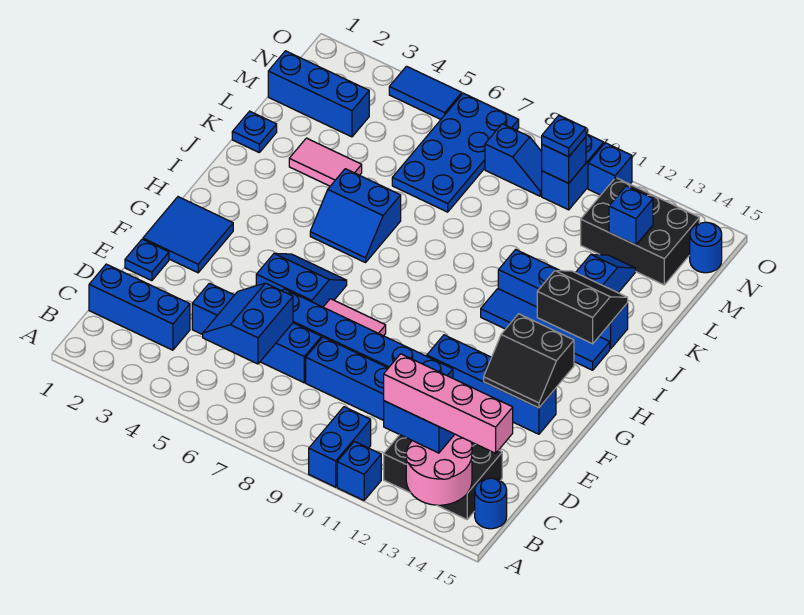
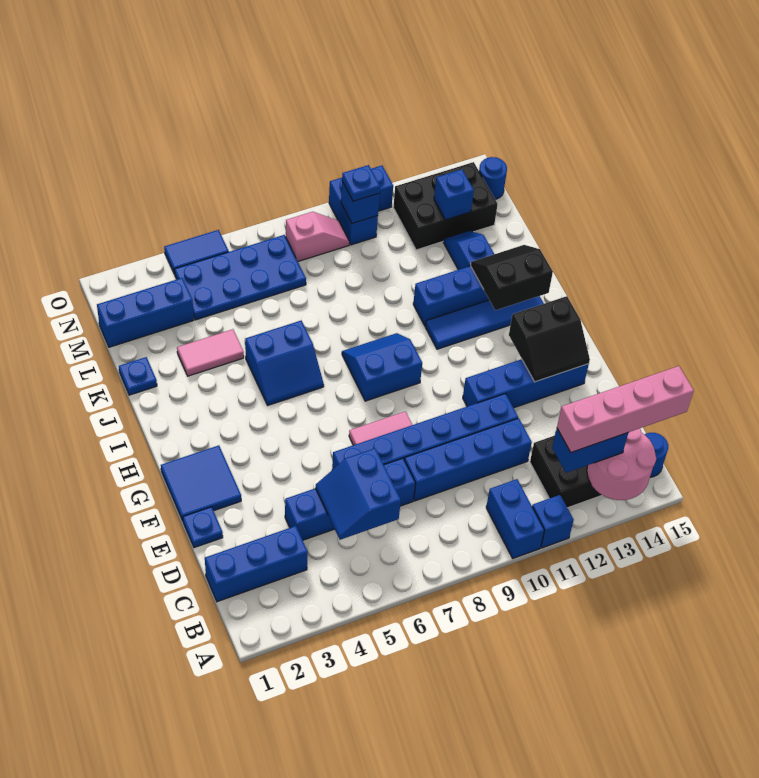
blue slope F5:G6 level 1 top F -> blue slope H8:I9 level 1 top H
blue plate L6:O7 level 1 -> blue plate M4:N7 level 1
blue slope N8:N9 level 1 top 8 -> pink slope N8:N9 level 1 top 8

